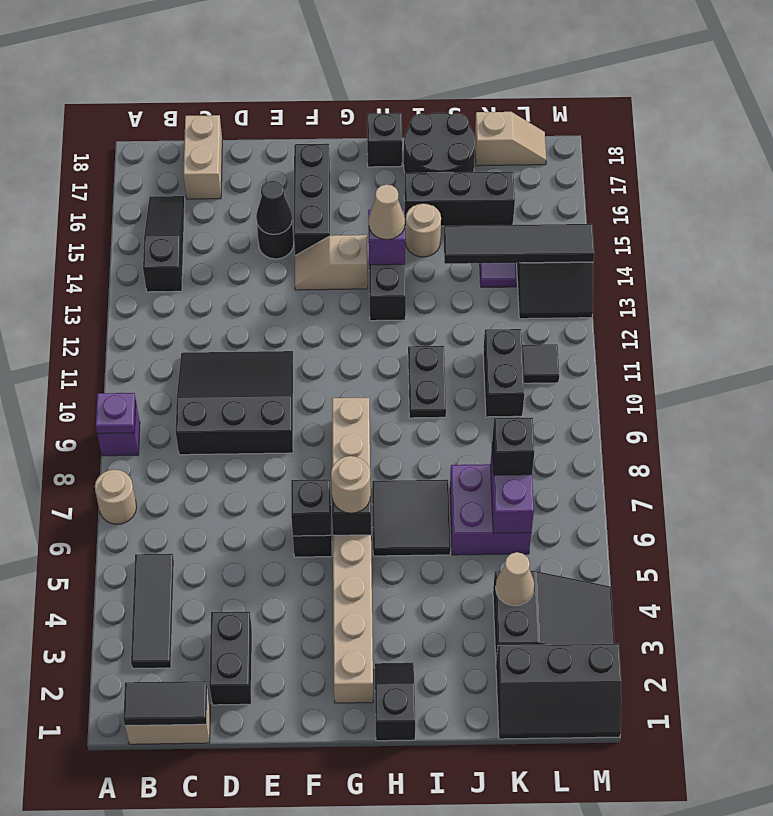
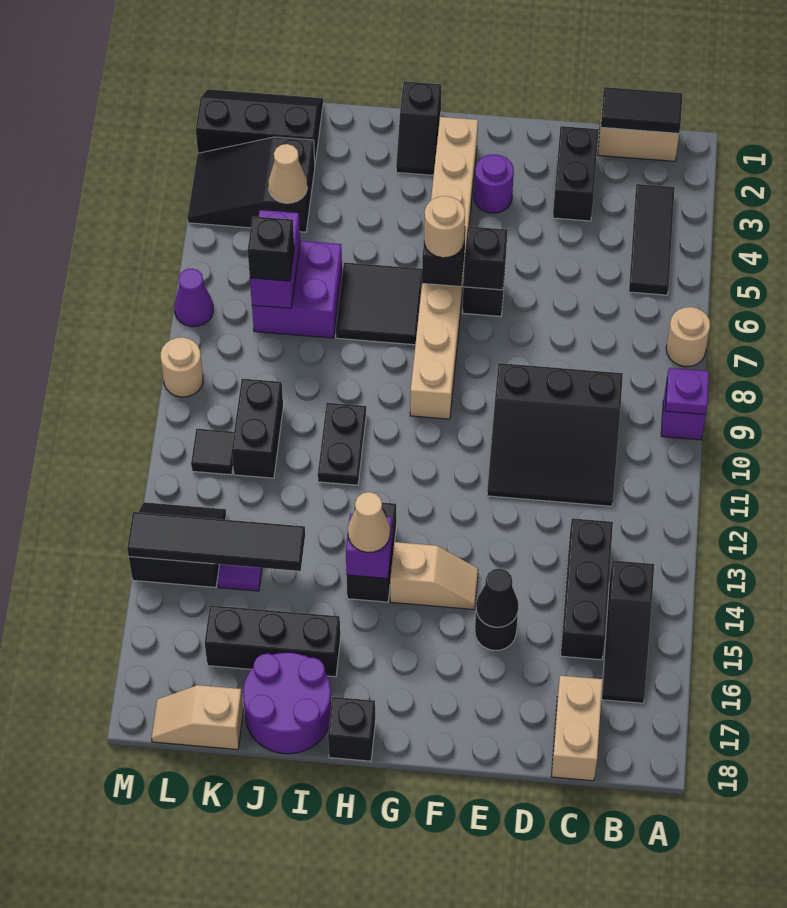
none -> purple round brick F3 level 1
black brick F15:F17 level 1 -> black brick C13:C15 level 1
tan round brick I15 level 1 -> tan round brick M9 level 1
black round brick I17:J18 level 1 -> purple round brick I17:J18 level 1
none -> purple cone M7 level 1

